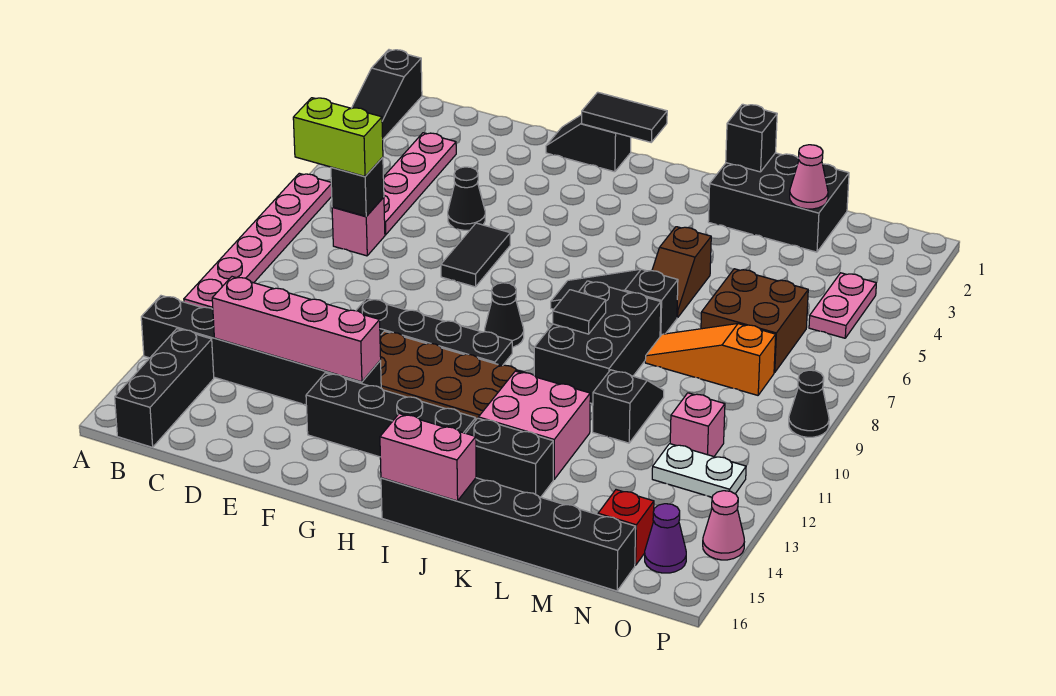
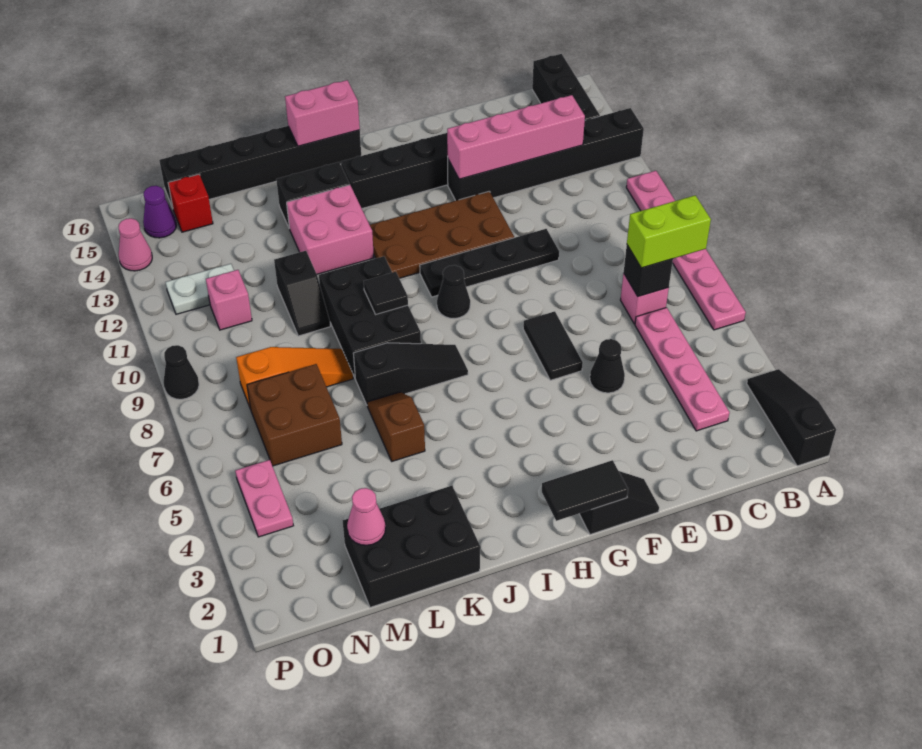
black brick K1 level 2 -> none

